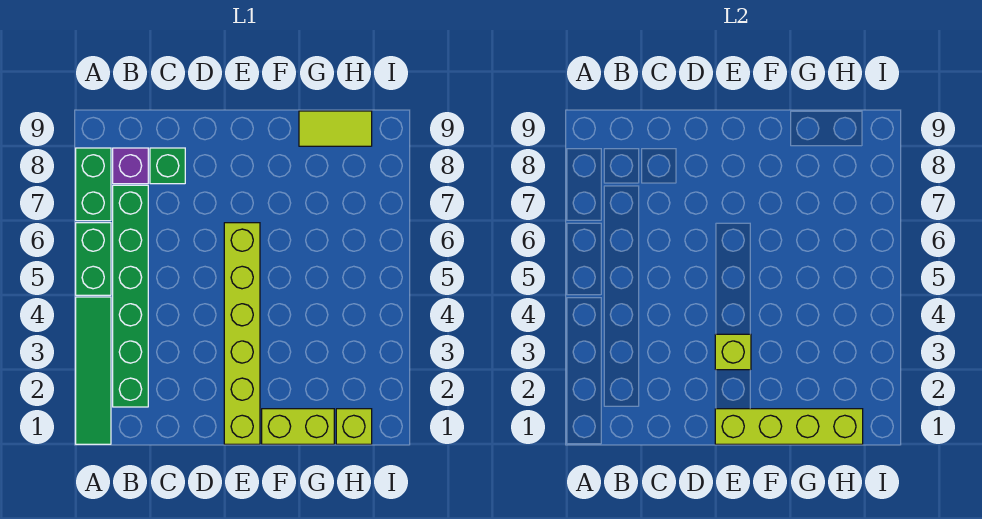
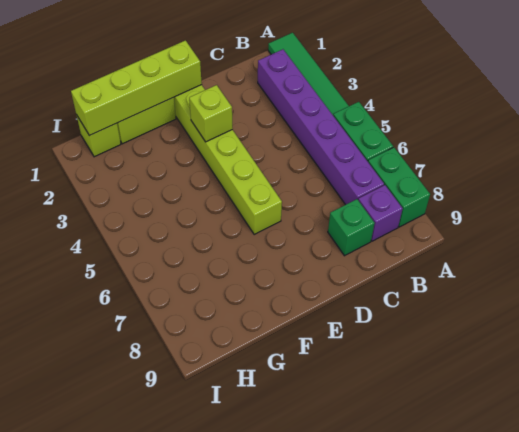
green brick B2:B7 level 1 -> purple brick B2:B7 level 1
lime tile G9:H9 level 1 -> none

